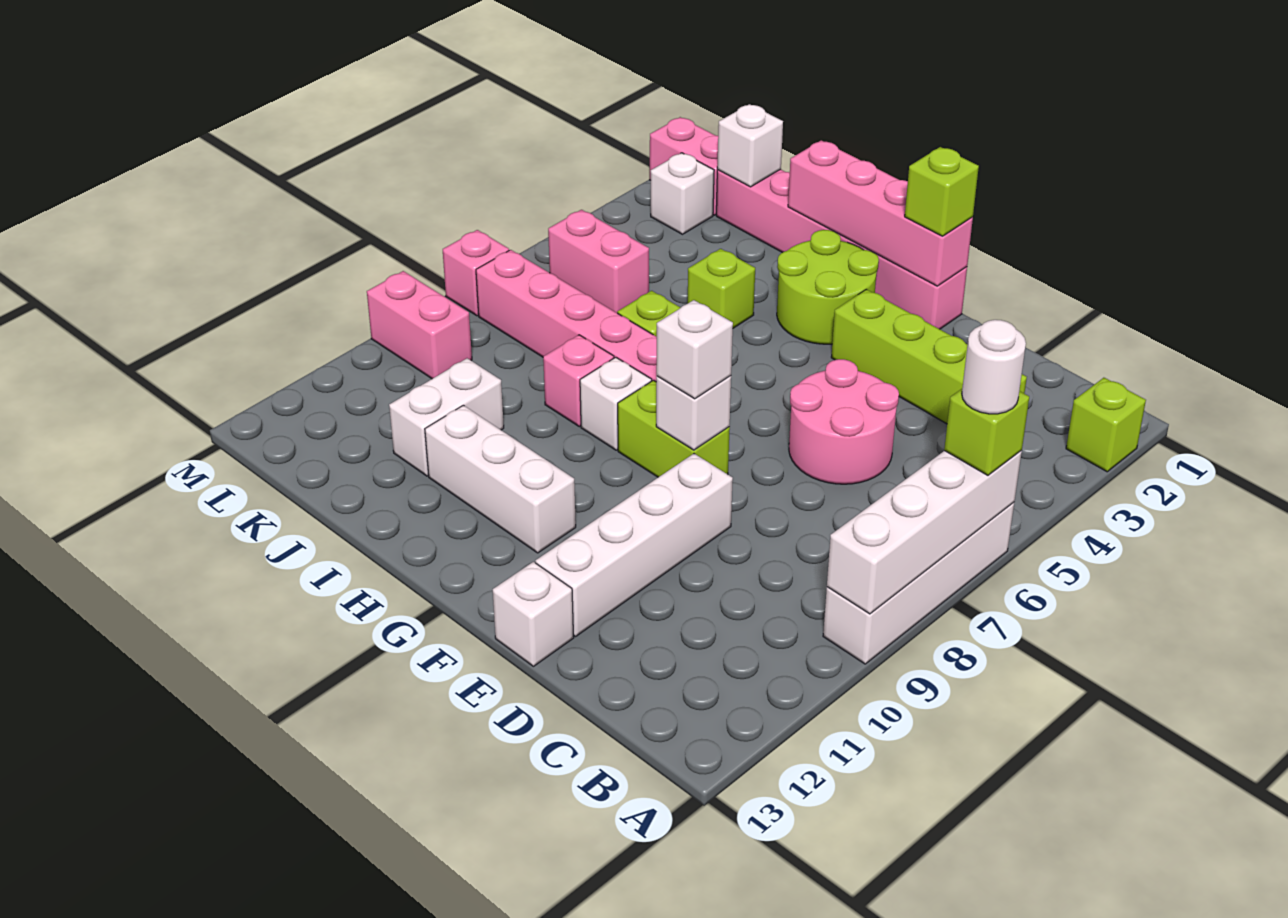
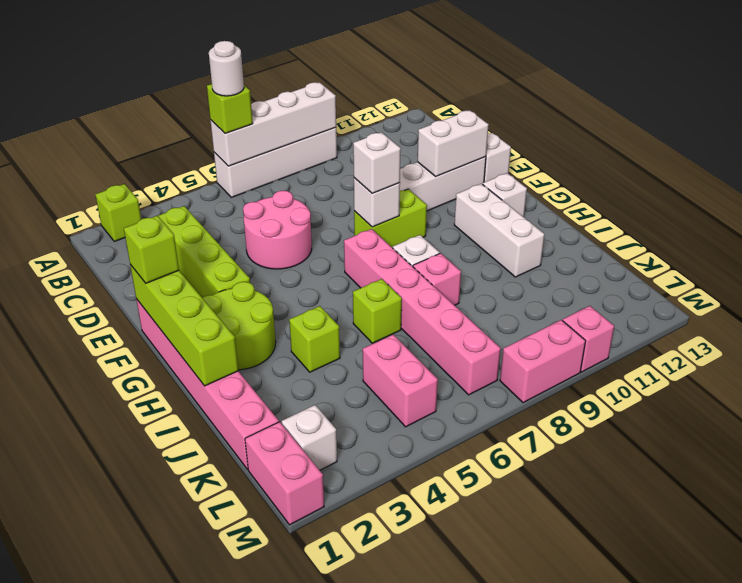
pink brick F1:I1 level 2 -> lime brick F1:I1 level 2
lime brick F8:G8 level 1 -> lime brick F8:F9 level 1
white brick J10:J11 level 1 -> white brick E11:E12 level 2
white brick K1 level 2 -> white brick G12 level 1
pink brick L9:M9 level 1 -> pink brick M8:M9 level 1
pink brick M7 level 1 -> pink brick M10 level 1

